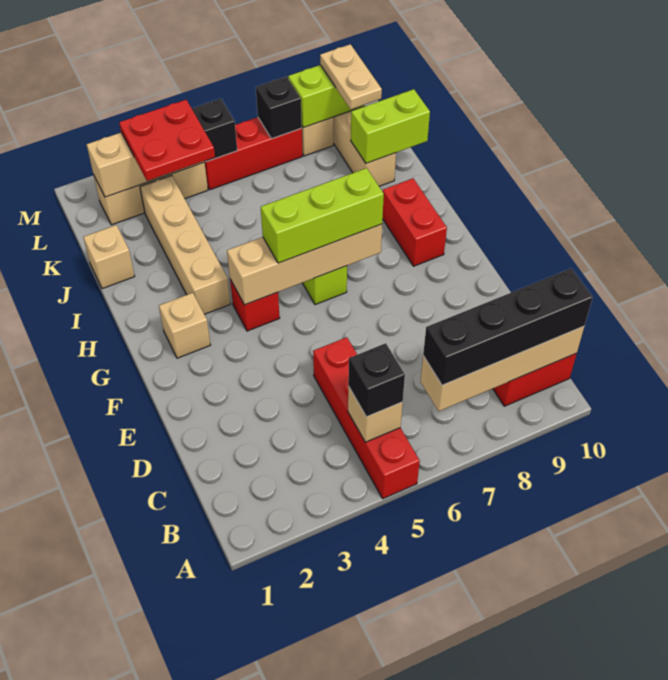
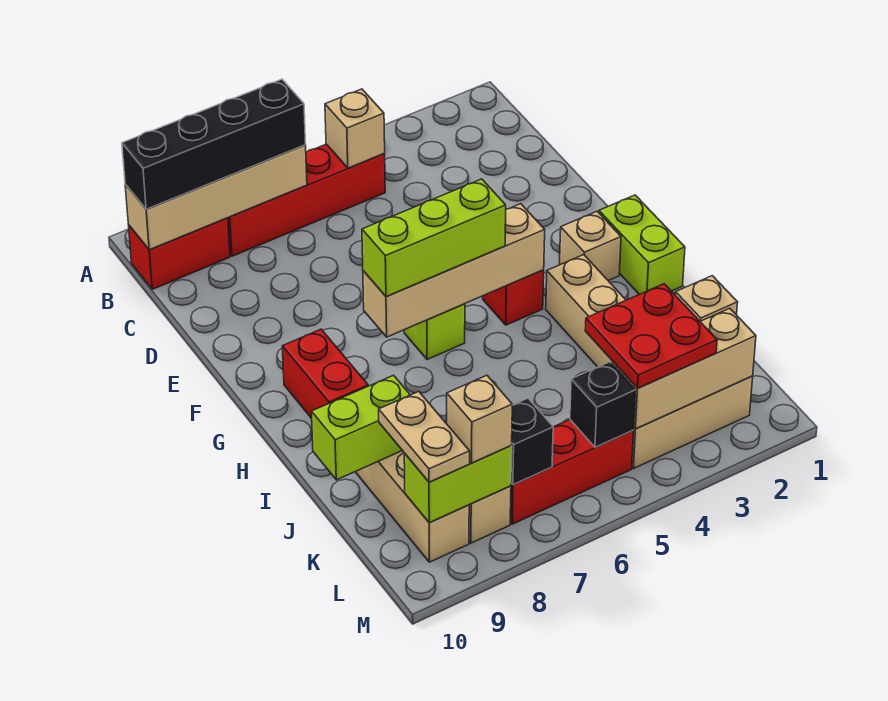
red brick A5:D5 level 1 -> red brick B5:B8 level 1
black brick B5 level 3 -> none
none -> lime brick G1:H1 level 1
none -> tan brick L8 level 3

